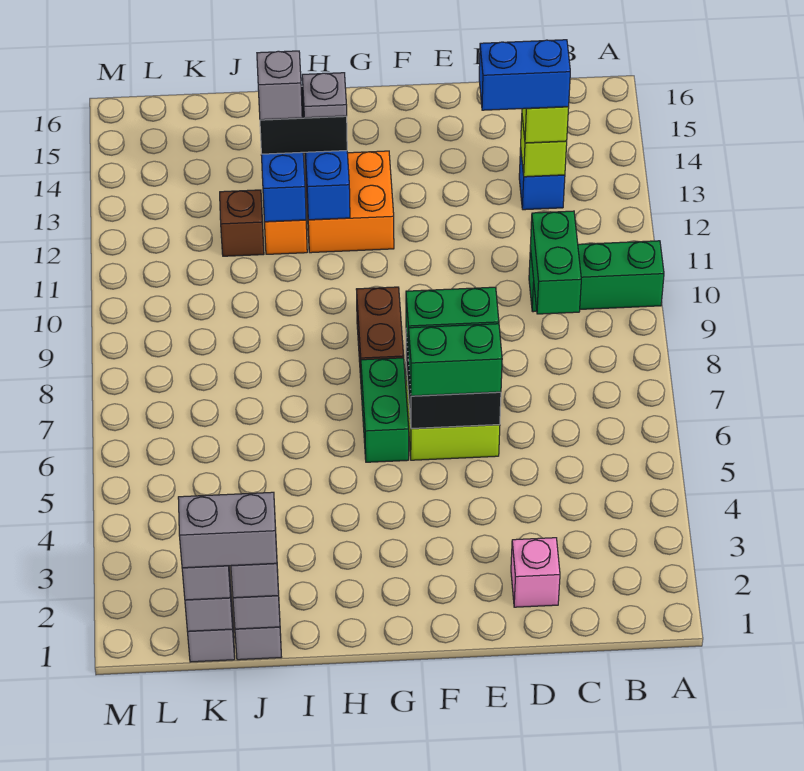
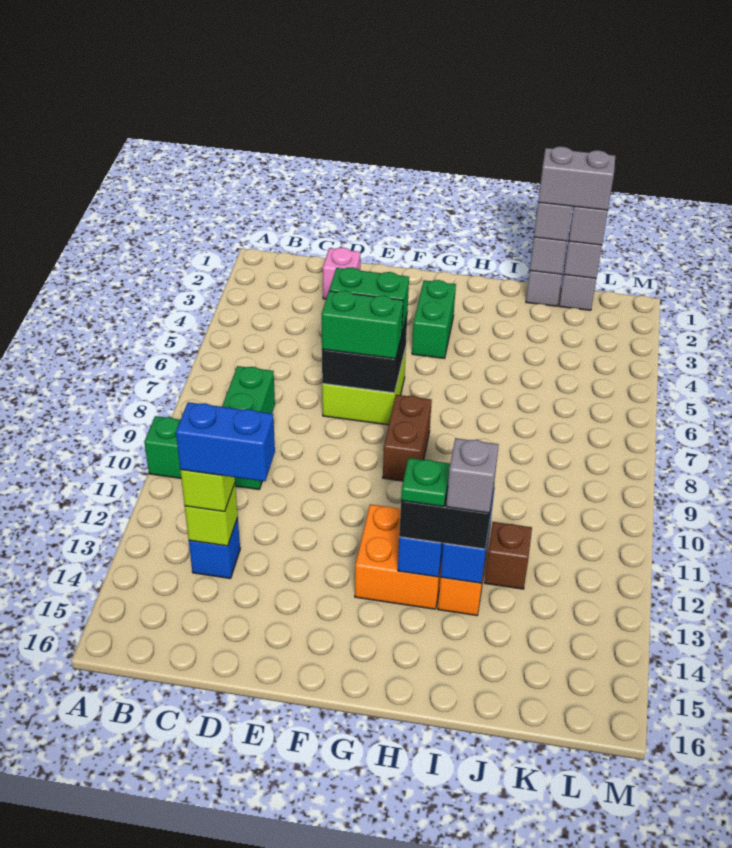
green brick G6:G7 level 1 -> green brick G3:G4 level 1
grey plate H13 level 4 -> green plate H13 level 4

